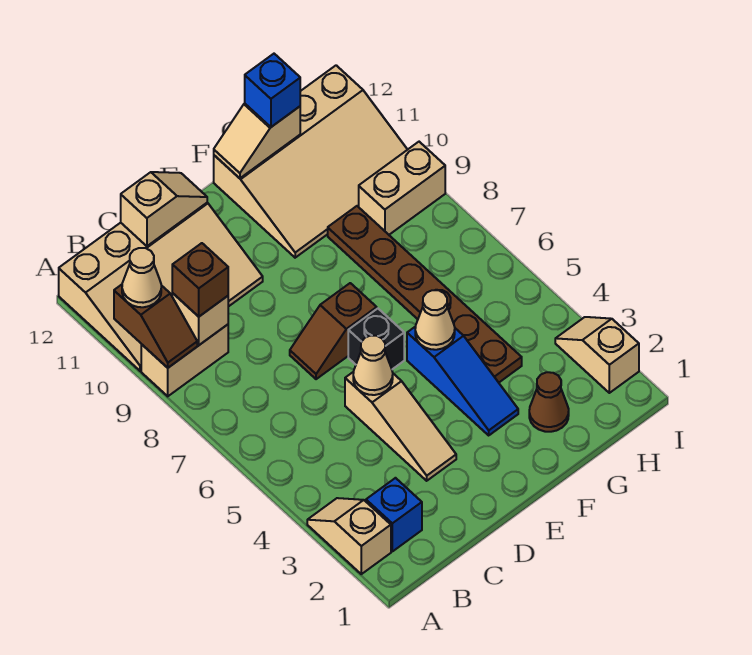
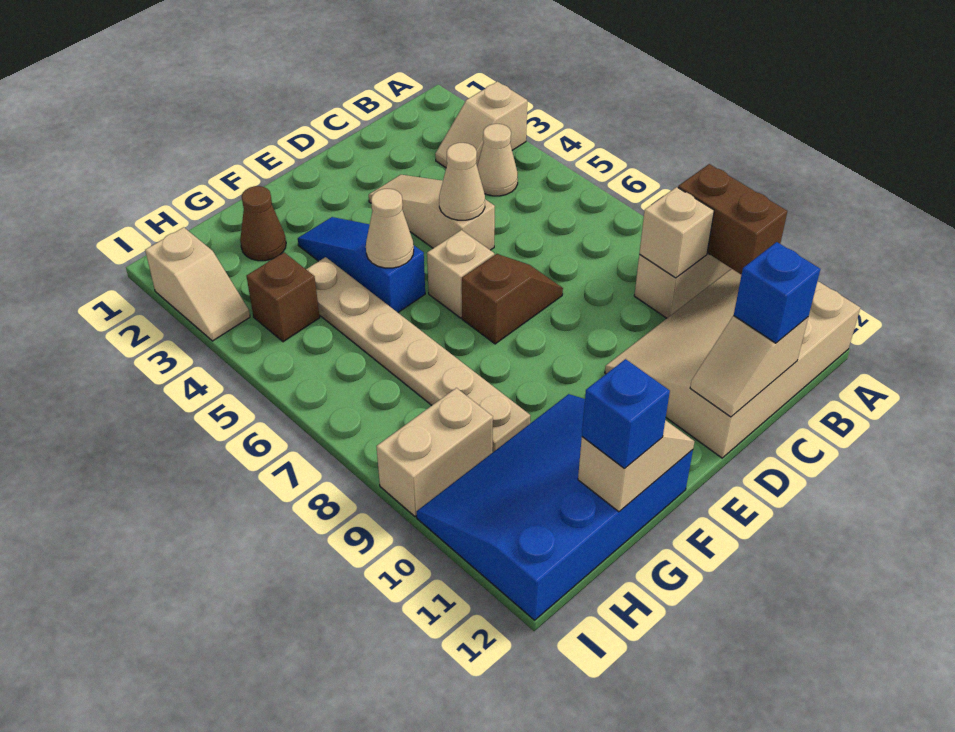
tan slope A2:A3 level 1 top 2 -> tan slope A3:B3 level 1 top A
brown slope A9:A10 level 2 top 10 -> brown brick A9:A10 level 2
tan cone A10 level 3 -> tan cone B4 level 1
blue brick B2 level 1 -> blue brick C12 level 3
brown brick B9 level 3 -> brown brick H4 level 1
black brick E6 level 1 -> tan brick E6 level 1
tan slope F10:I12 level 1 top 12 -> blue slope F10:I12 level 1 top 12
brown plate G4:G9 level 1 -> tan plate G4:G9 level 1

